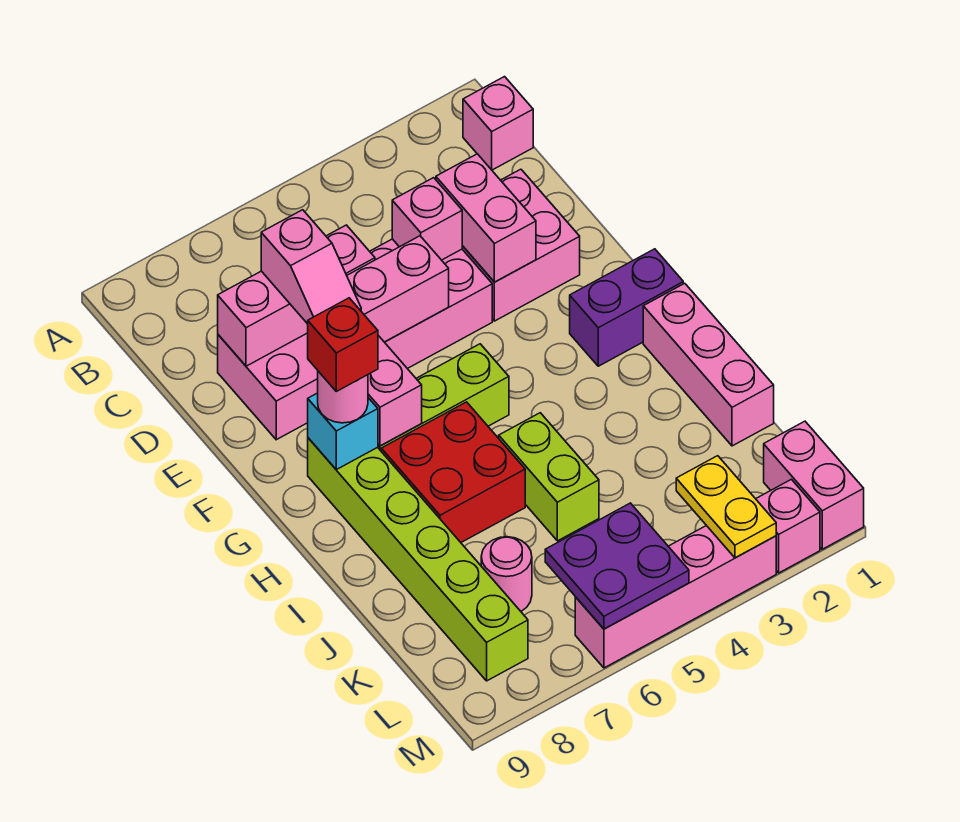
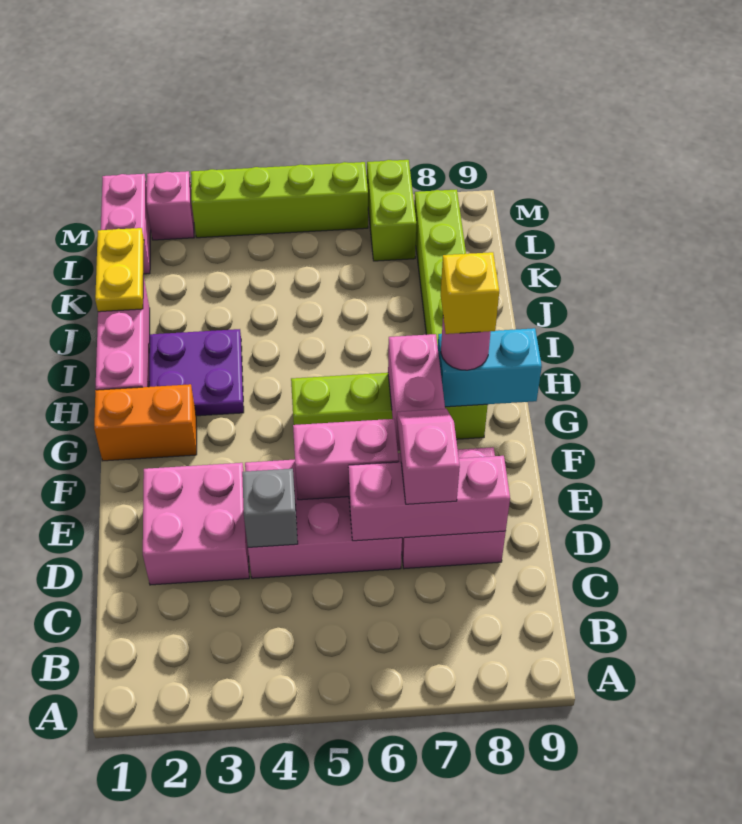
pink brick B1 level 1 -> none
pink brick D3:E3 level 2 -> none
pink brick D4 level 2 -> grey brick D4 level 2
purple brick G1:G2 level 1 -> orange brick G1:G2 level 1
cyan brick G8 level 2 -> cyan brick G8:G9 level 2
red brick G8 level 4 -> yellow brick G8 level 4
red brick H6:I7 level 1 -> none
lime brick I5:J5 level 1 -> lime brick L7:M7 level 1
pink round brick K7 level 1 -> none
yellow plate L3:M3 level 2 -> yellow plate J1:K1 level 2
purple plate L5:M6 level 2 -> purple plate H2:I3 level 1
pink brick M3:M6 level 1 -> lime brick M3:M6 level 1

